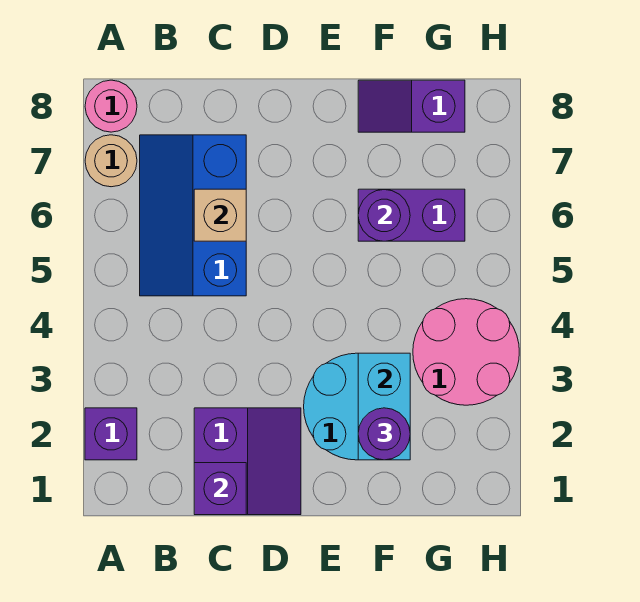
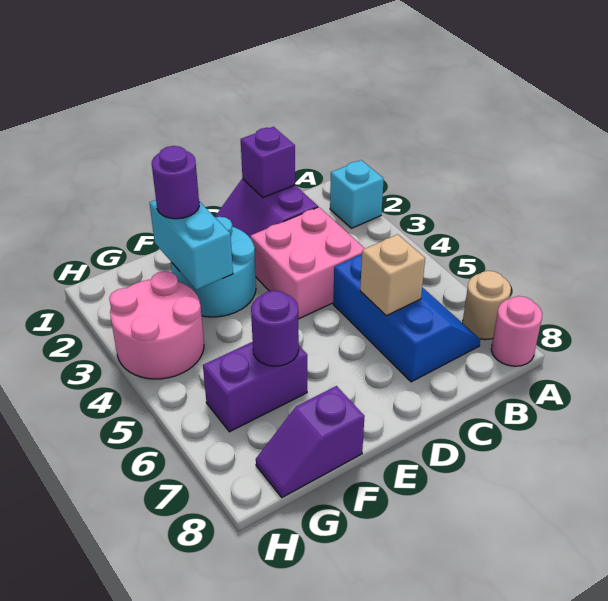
purple brick A2 level 1 -> cyan brick A2 level 1
none -> pink brick C3:D4 level 1
purple slope F8:G8 level 1 top G -> purple slope F8:G8 level 1 top F

